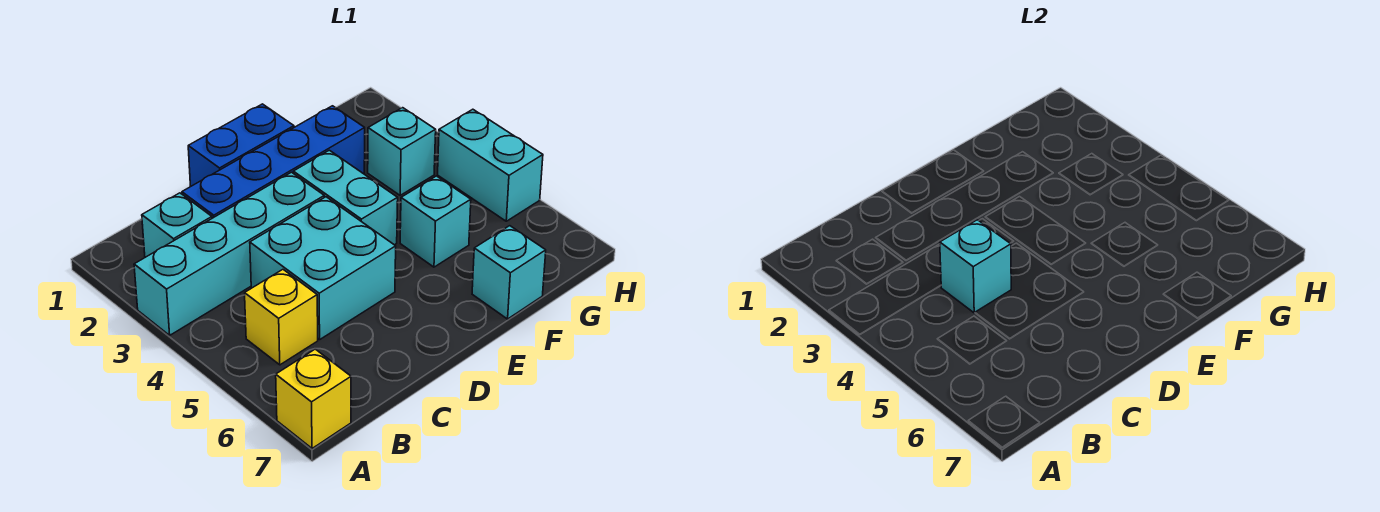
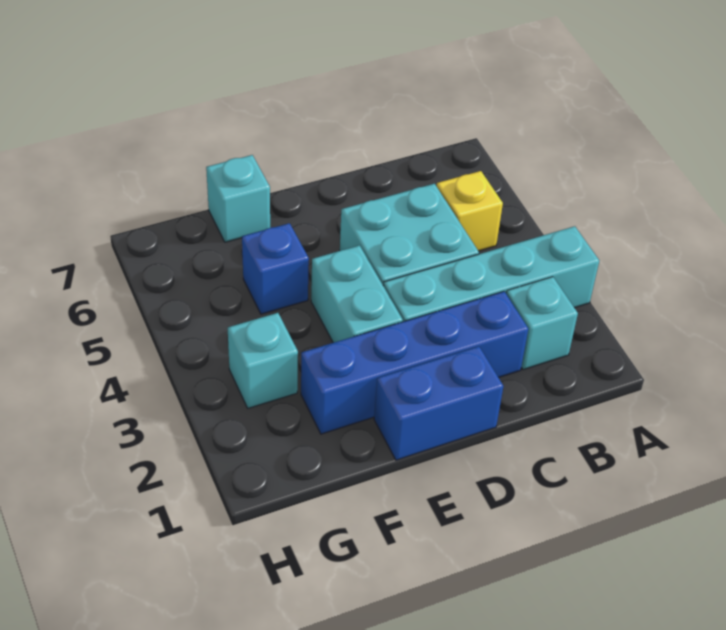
yellow brick A7 level 1 -> none
cyan brick C4 level 2 -> none
cyan brick F5 level 1 -> blue brick F5 level 1
cyan brick H4:H5 level 1 -> none

